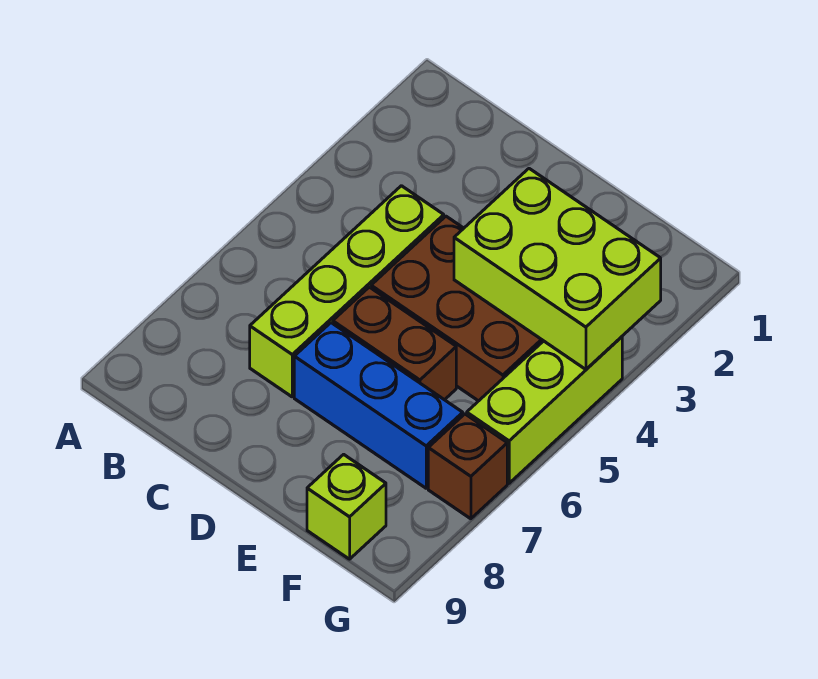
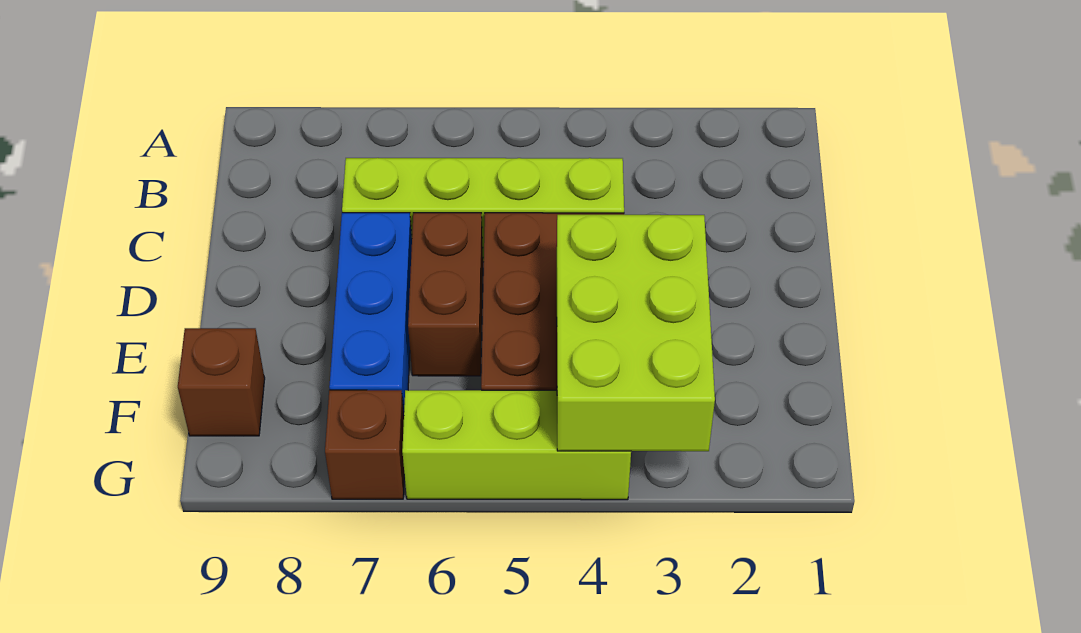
lime brick F9 level 1 -> brown brick F9 level 1

